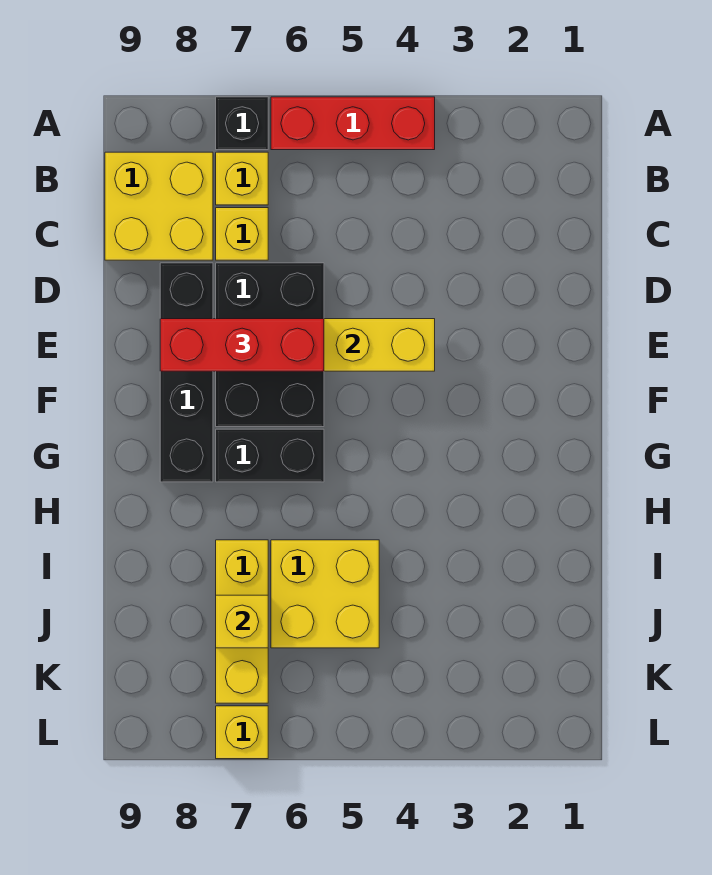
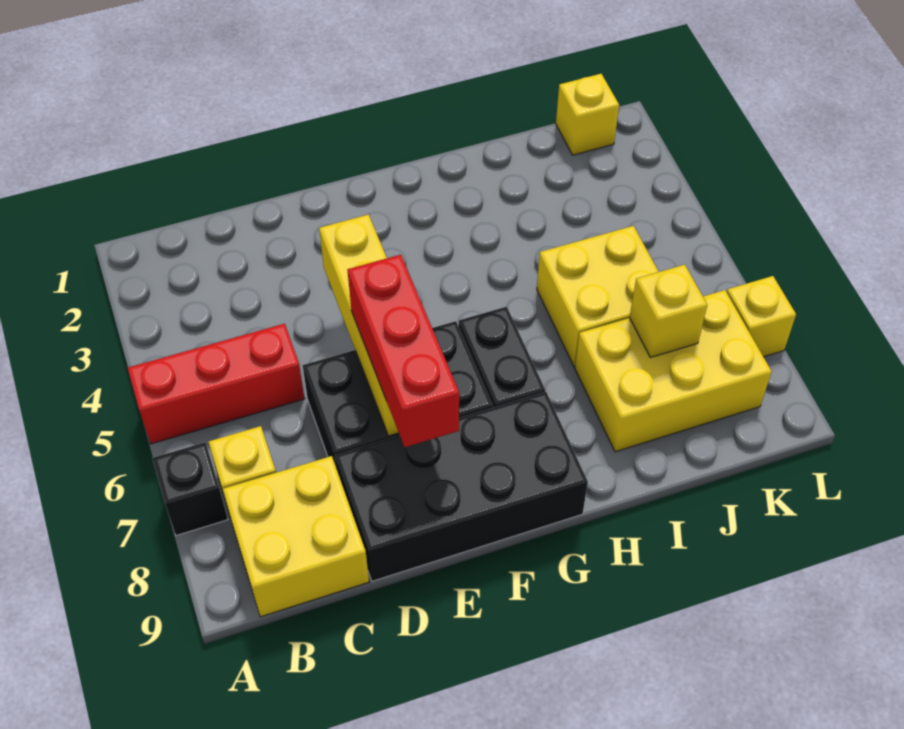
red brick A4:A6 level 1 -> red brick A5:C5 level 1
yellow brick C7 level 1 -> yellow brick K1 level 1
black brick D8:G8 level 1 -> black brick D8:G9 level 1
yellow brick I7:K7 level 1 -> yellow brick I7:K8 level 1

